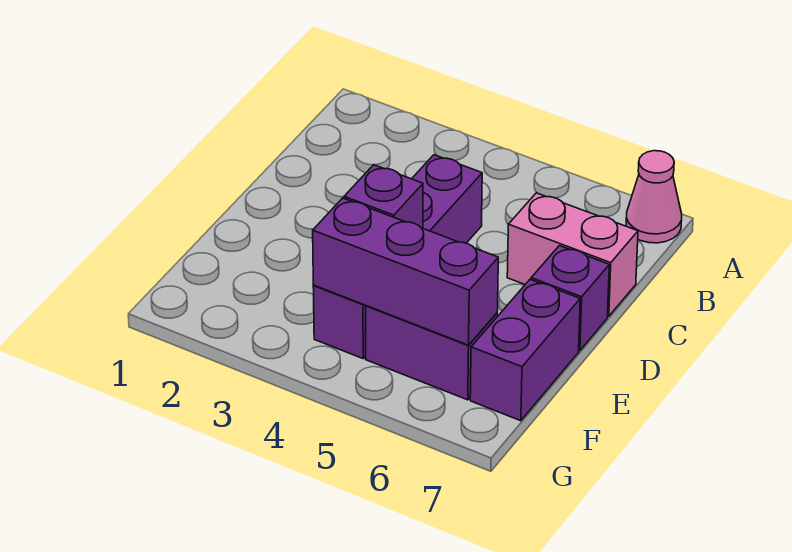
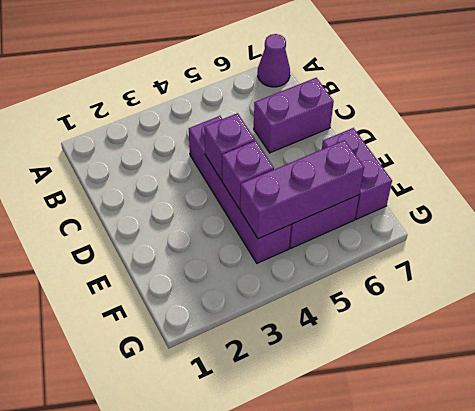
pink cone A7 level 1 -> purple cone A7 level 1
pink brick C6:C7 level 1 -> purple brick C6:C7 level 1
purple brick D7 level 1 -> purple brick D4 level 2

